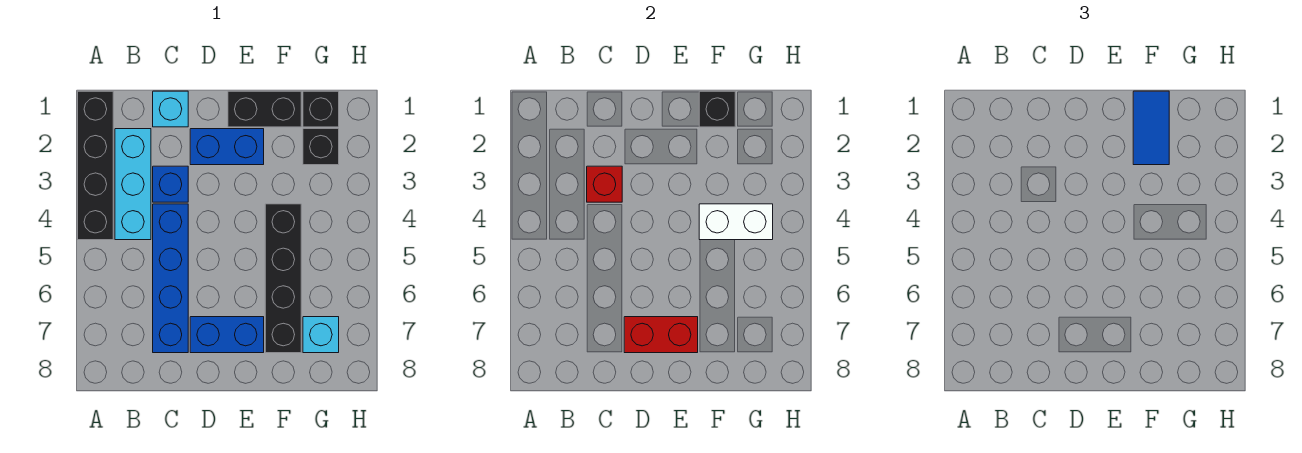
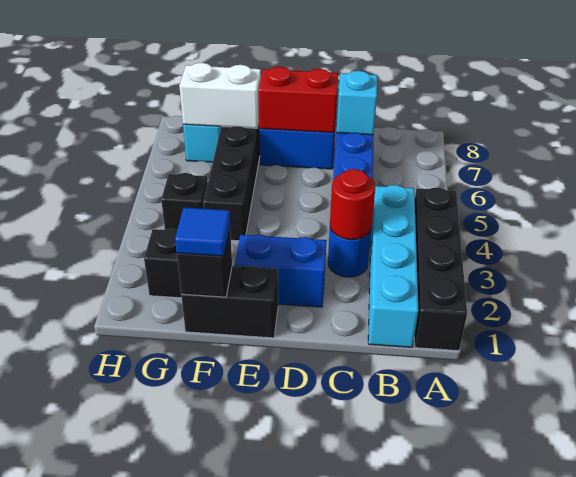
cyan brick B2:B4 level 1 -> cyan brick B1:B4 level 1
cyan brick C1 level 1 -> cyan brick C7 level 2
blue brick C3 level 1 -> blue round brick C3 level 1
red brick C3 level 2 -> red round brick C3 level 2
blue tile F1:F2 level 3 -> blue tile F1 level 3
white brick F4:G4 level 2 -> white brick F7:G7 level 2
black brick G1 level 1 -> black brick G4 level 1

